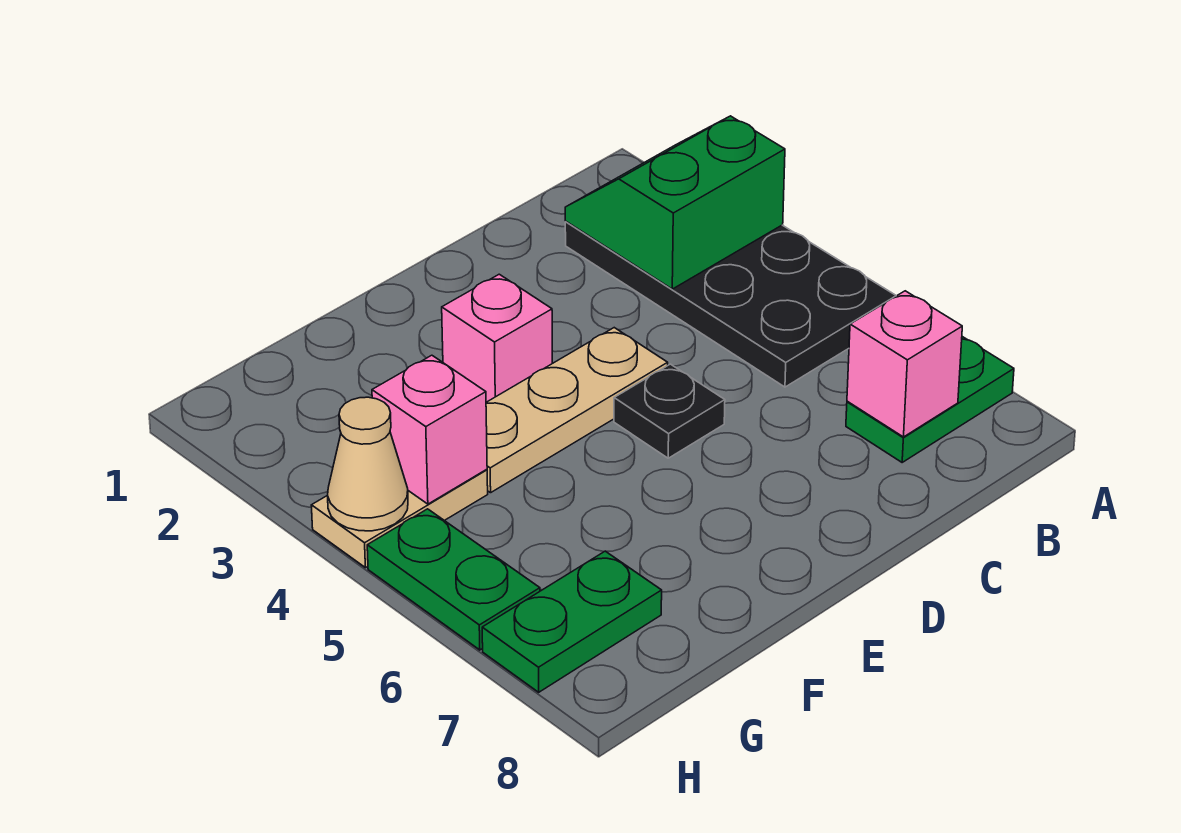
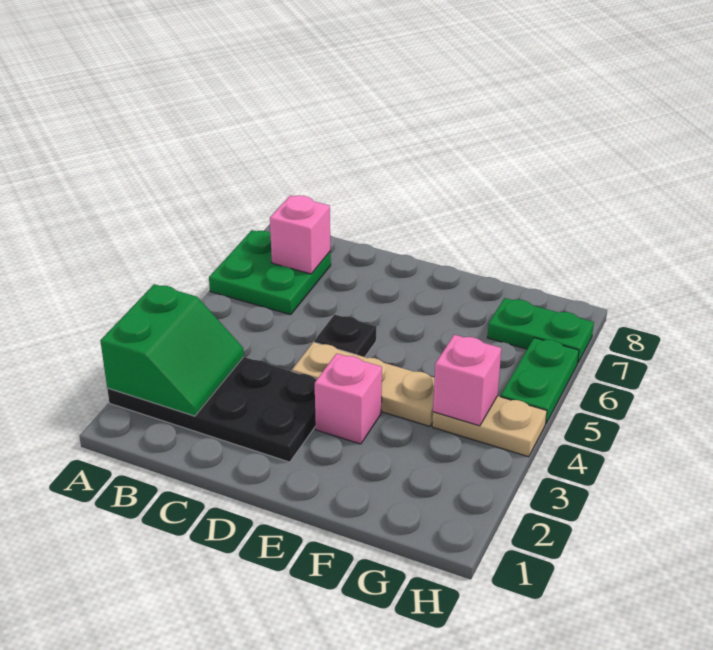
black plate A2:B5 level 1 -> black plate A2:D3 level 1
green slope A2:B3 level 2 top 3 -> green slope A2:B3 level 2 top A
green plate A7:B7 level 1 -> green plate A6:B7 level 1
tan cone H4 level 2 -> none

